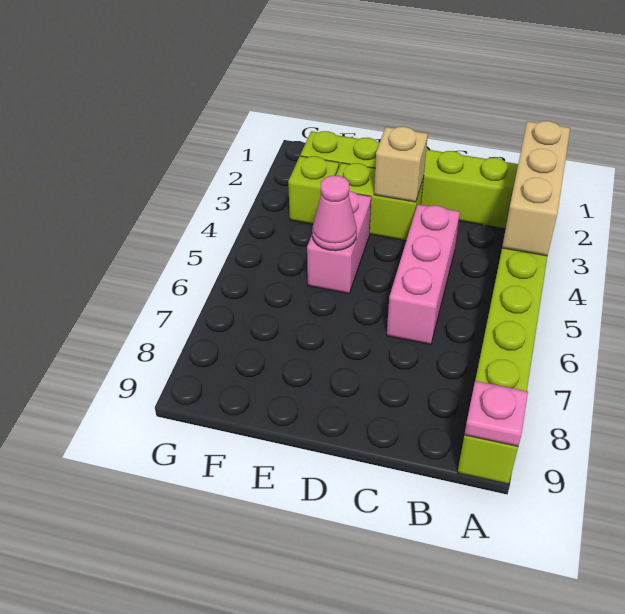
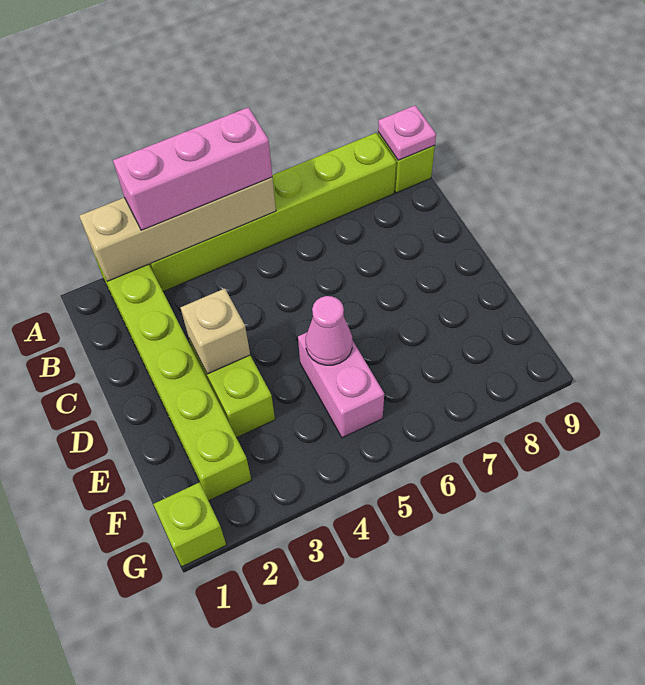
tan brick A2:A4 level 2 -> tan brick A2:A5 level 2
pink brick C4:C6 level 1 -> pink brick A3:A5 level 3
pink brick E4:E5 level 1 -> pink brick E5:F5 level 1
lime brick F3 level 1 -> lime brick G1 level 1

